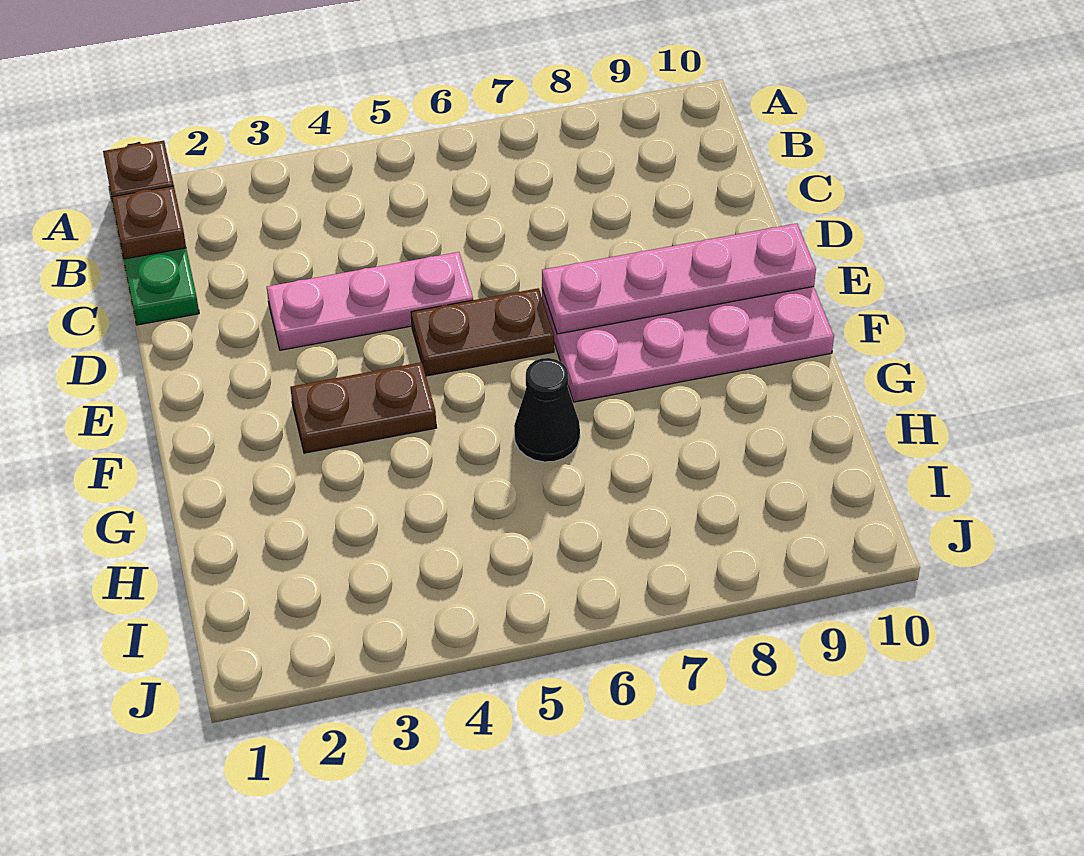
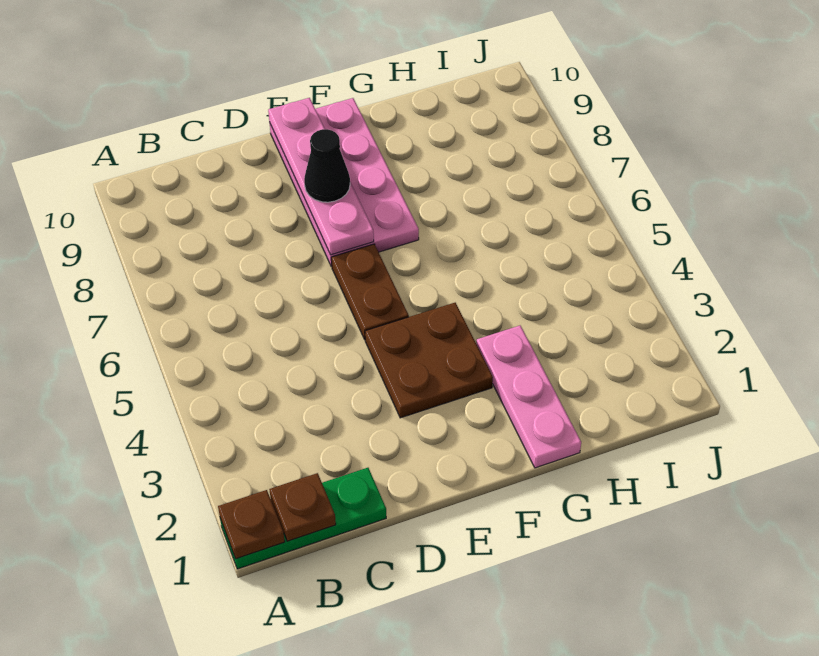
pink plate D3:D5 level 1 -> pink plate G1:G3 level 1
brown plate F3:F4 level 1 -> brown plate E3:F4 level 1
black cone G6 level 1 -> black cone E8 level 3

